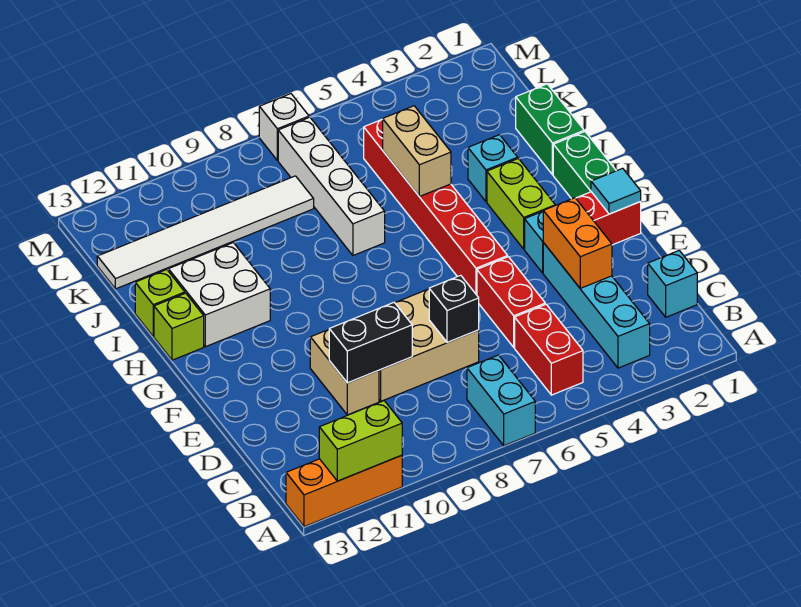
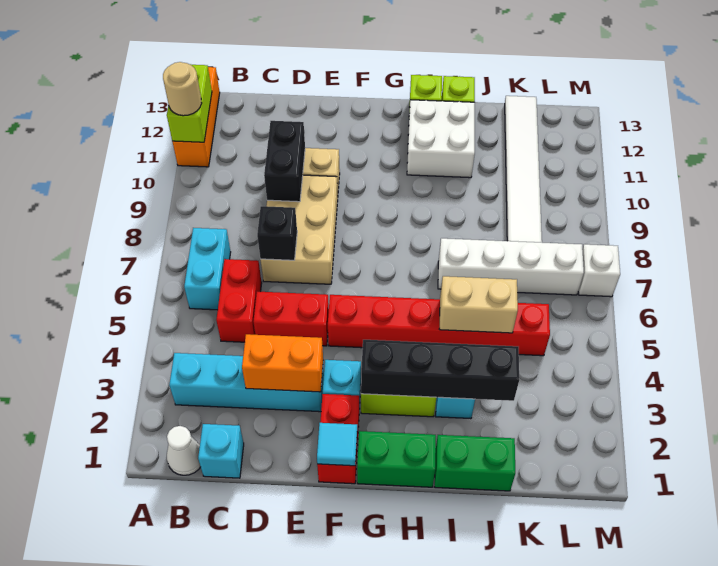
cyan brick A7:B7 level 1 -> cyan brick B6:B7 level 1
none -> tan round brick A11 level 3
none -> white cone B1 level 1
red brick B5:C5 level 1 -> red brick C5:C6 level 1
none -> black brick G3:J3 level 2

